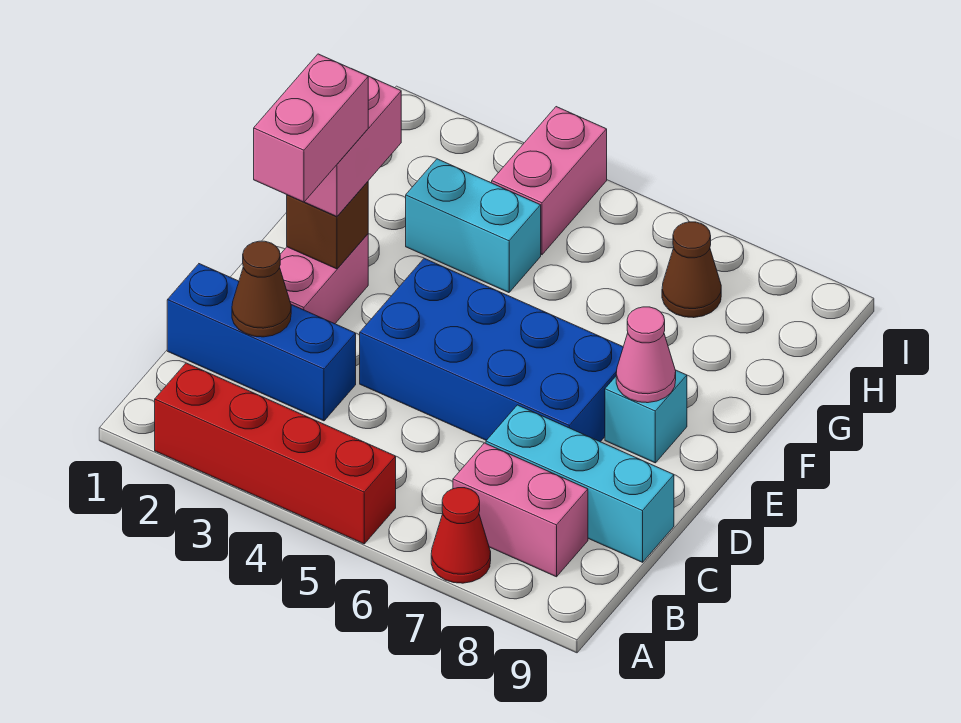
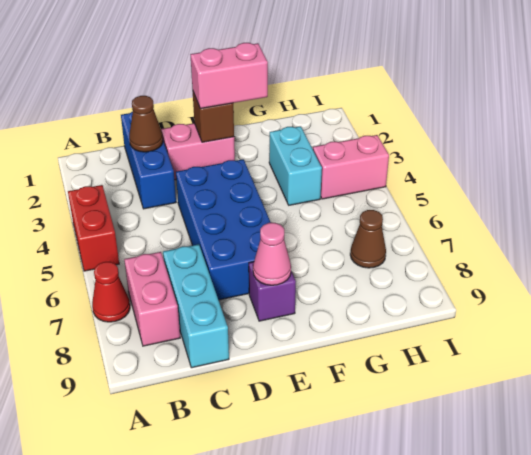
red brick A2:A5 level 1 -> red brick A4:A5 level 1
pink brick D2:E2 level 4 -> none
cyan brick E8 level 1 -> purple brick E8 level 1

